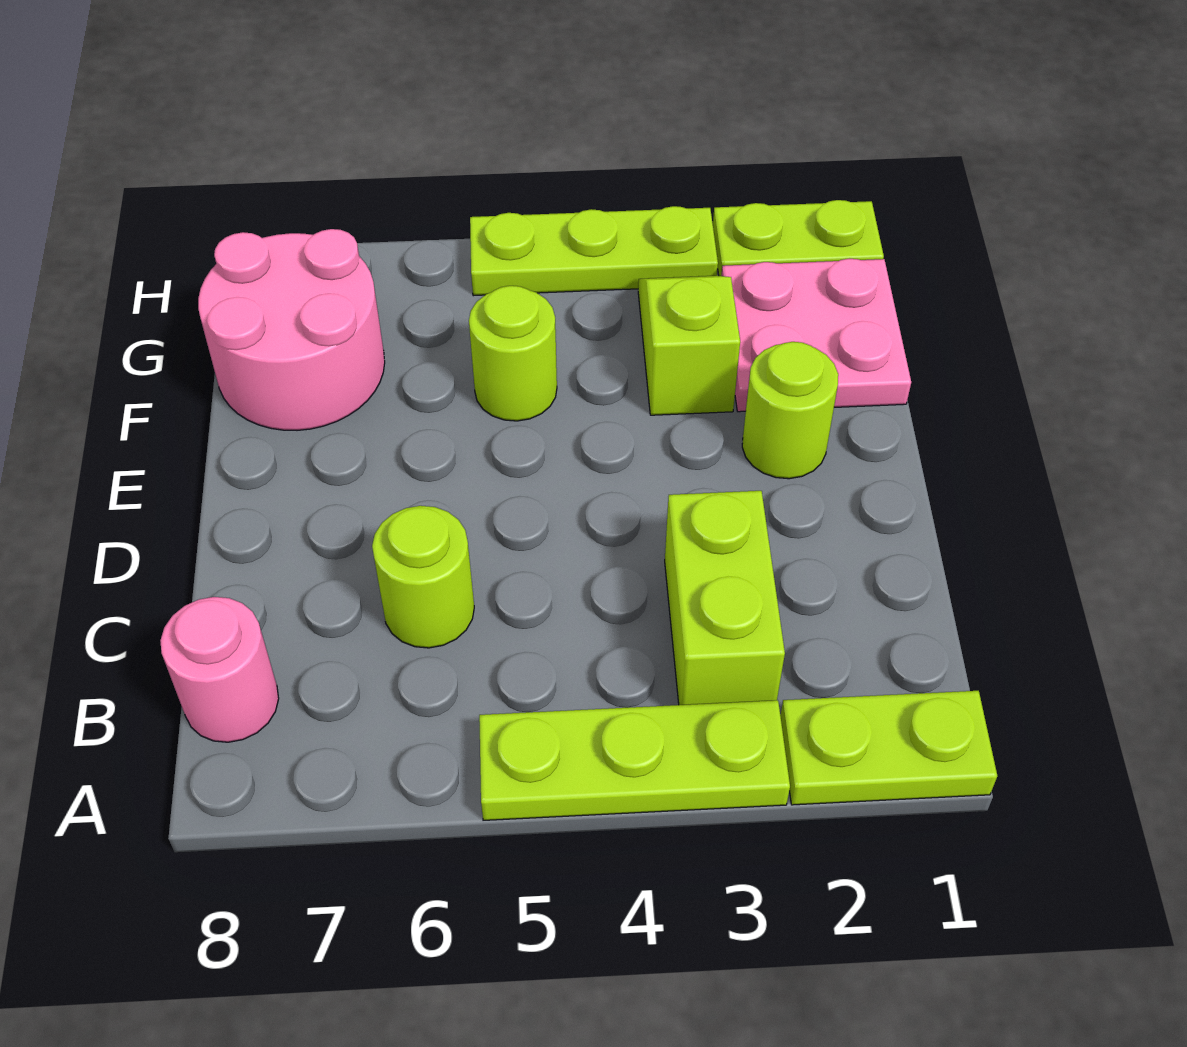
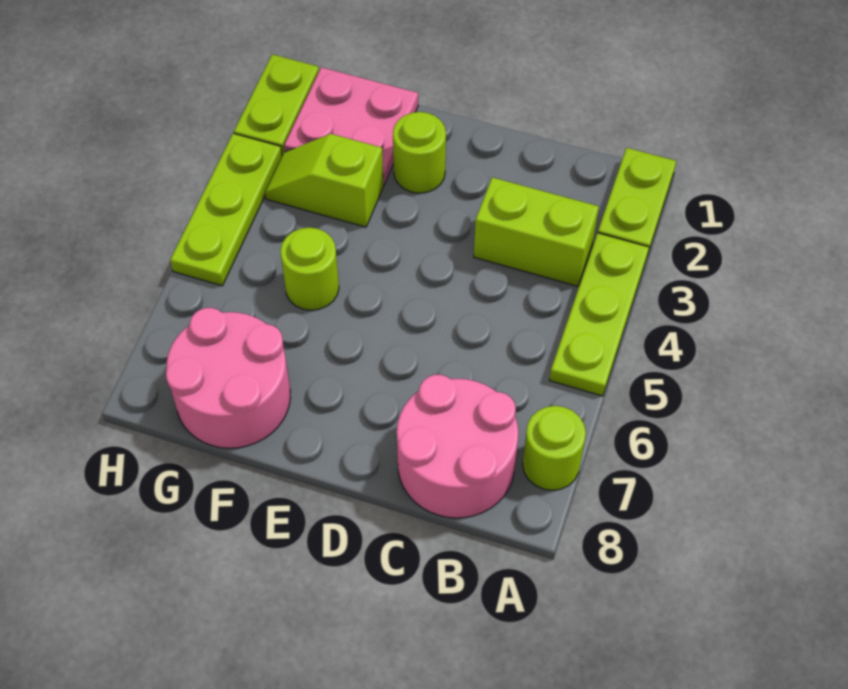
pink round brick B8 level 1 -> pink round brick B7:C8 level 1
lime round brick C6 level 1 -> lime round brick A7 level 1

